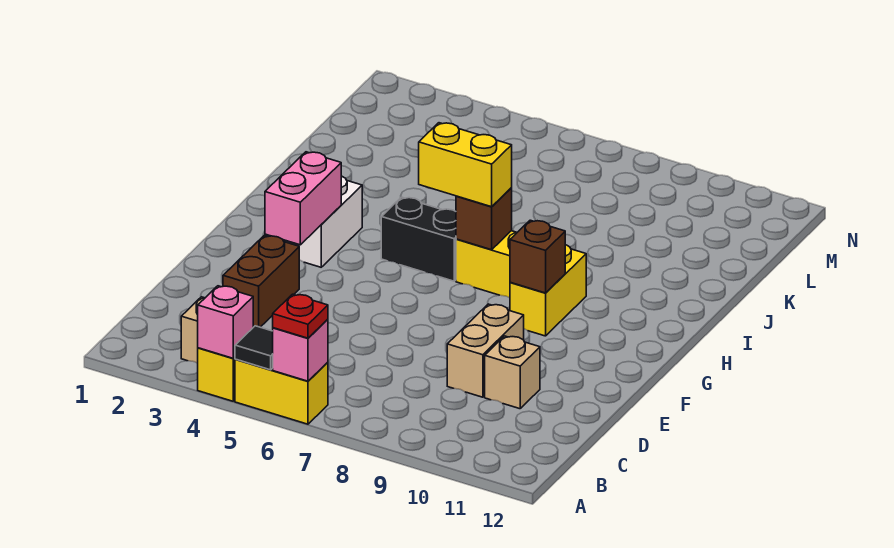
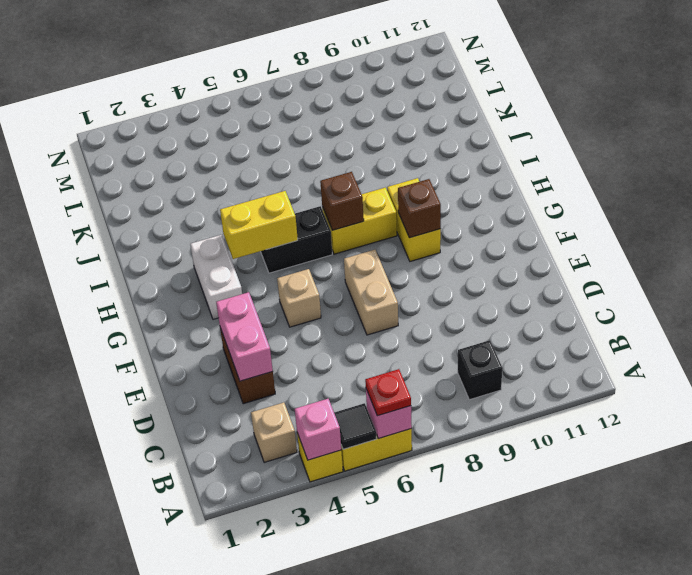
none -> black brick B9 level 1
tan brick D9:E9 level 1 -> tan brick E7:F7 level 1
tan brick D10 level 1 -> tan brick F5 level 1
pink brick F3:G3 level 2 -> pink brick D3:E3 level 2
yellow brick H6:H7 level 3 -> yellow brick H4:H5 level 2

